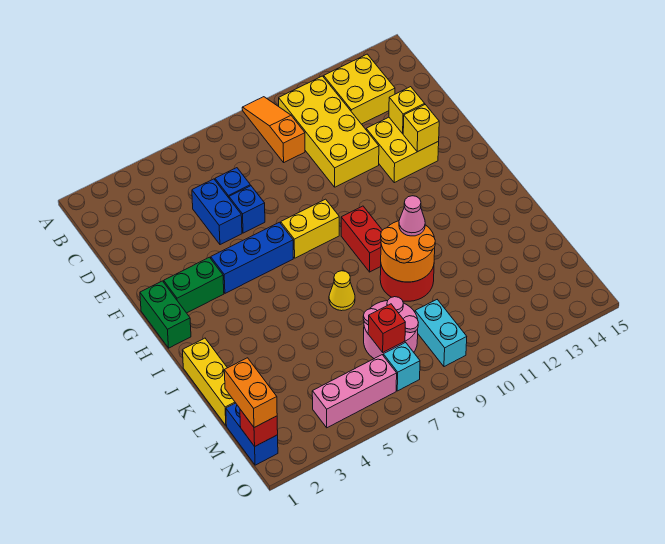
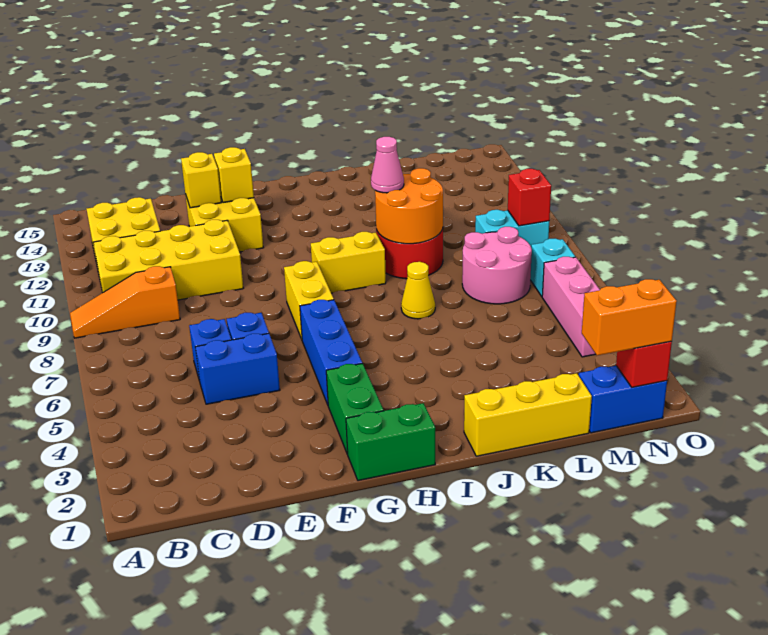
red brick H9:I9 level 1 -> yellow brick H9:I9 level 1
red brick M7 level 2 -> red brick N9 level 2

